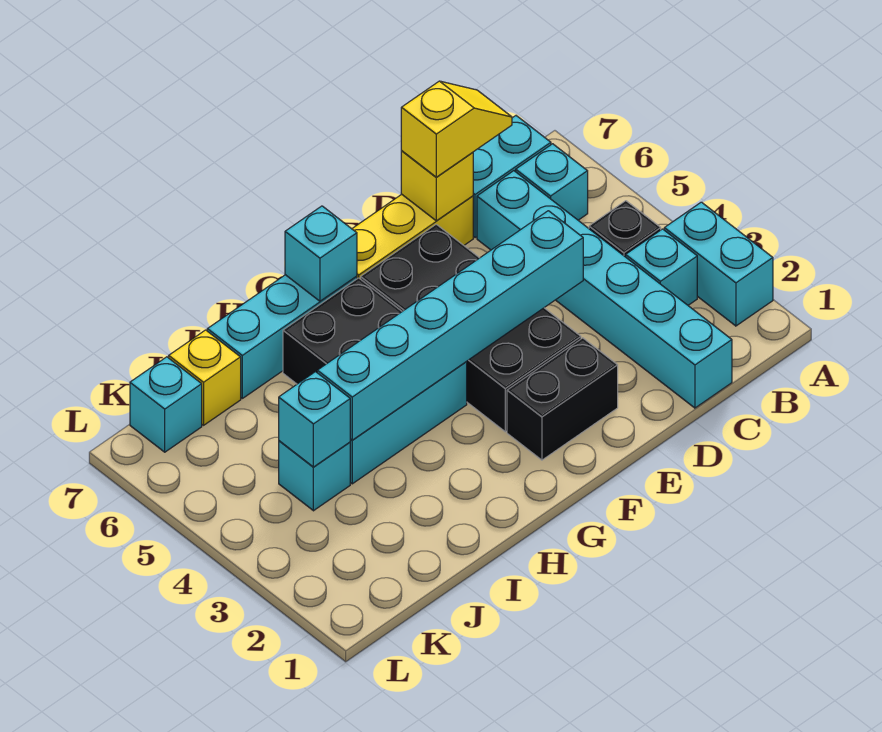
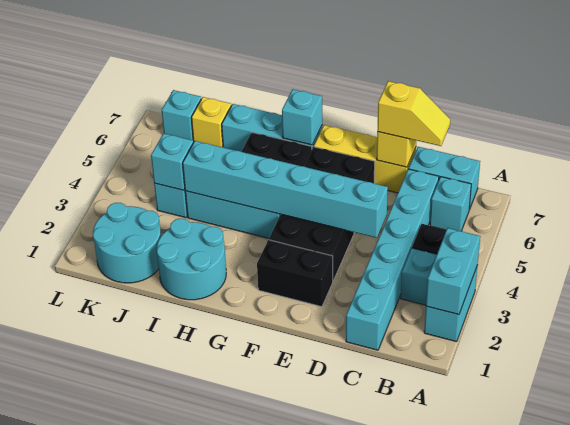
none -> cyan brick A2:A3 level 2
none -> cyan round brick H1:I2 level 1
none -> cyan round brick J1:K2 level 1

